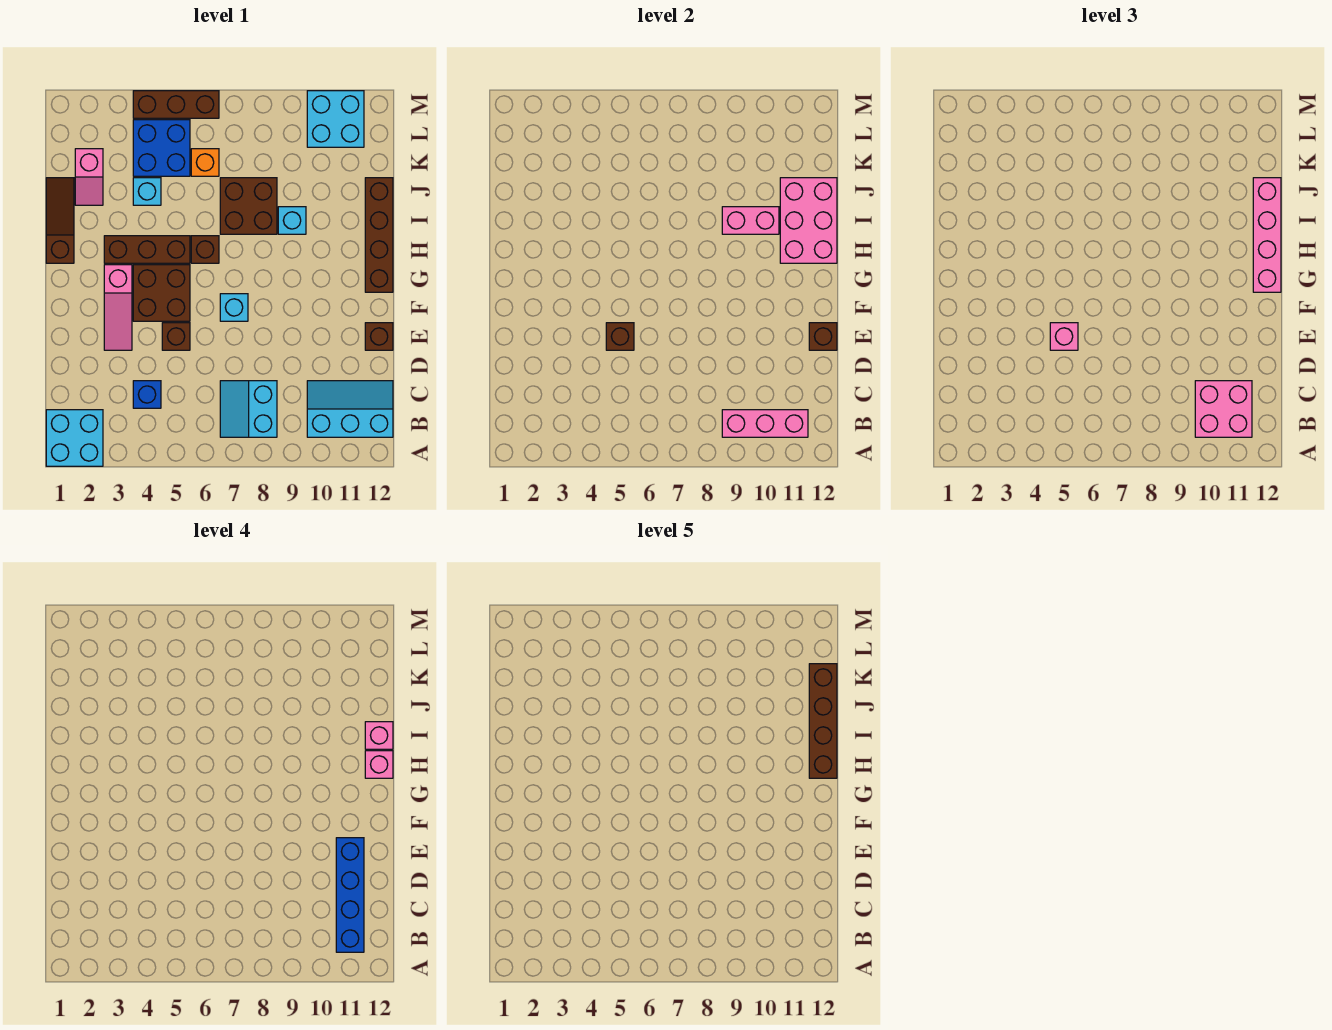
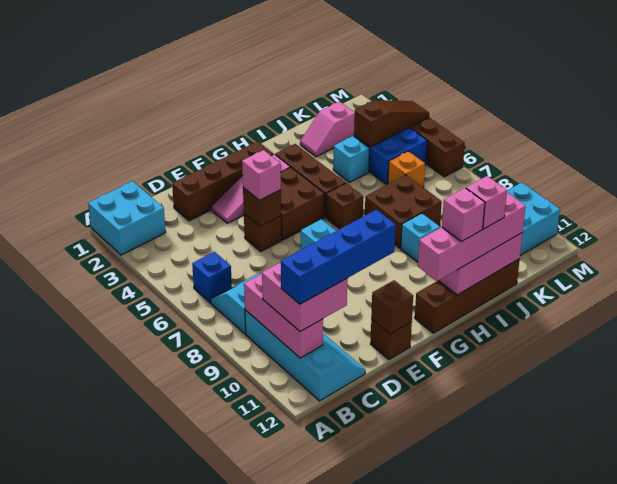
cyan slope B10:C12 level 1 top B -> cyan slope B9:C12 level 1 top B
blue brick C4 level 1 -> blue brick B6 level 1
brown slope H1:J1 level 1 top H -> brown slope K4:M4 level 2 top K
brown brick H12:K12 level 5 -> brown brick D2:G2 level 1
pink brick I9:I10 level 2 -> none

